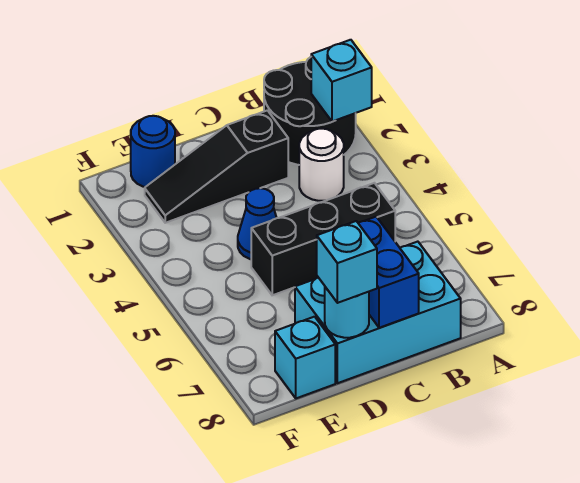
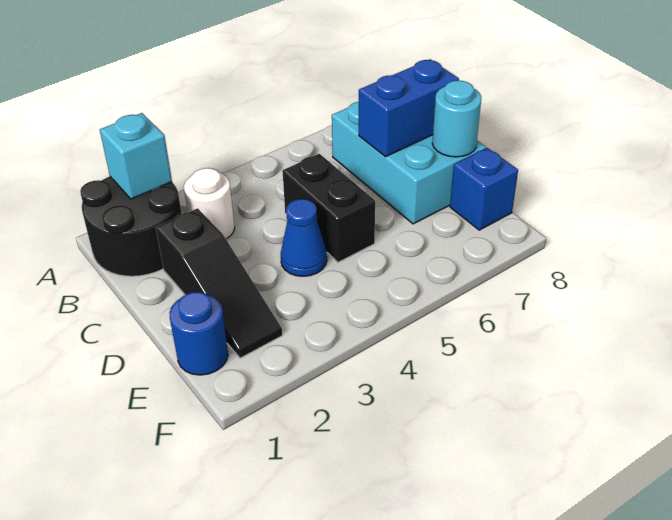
black brick B5:D5 level 1 -> black brick C5:D5 level 1
cyan brick D8 level 3 -> none
cyan brick E8 level 1 -> blue brick E8 level 1

